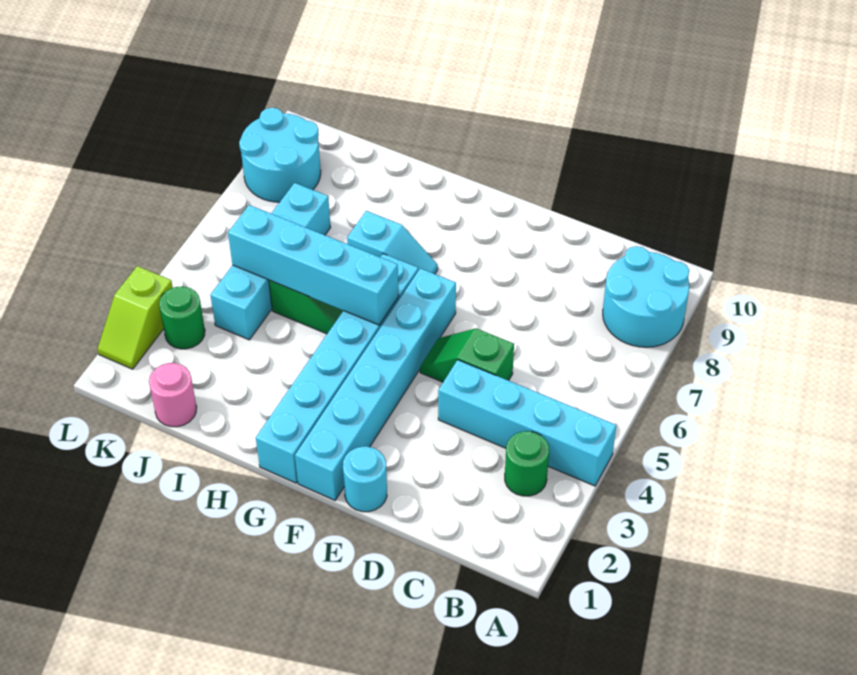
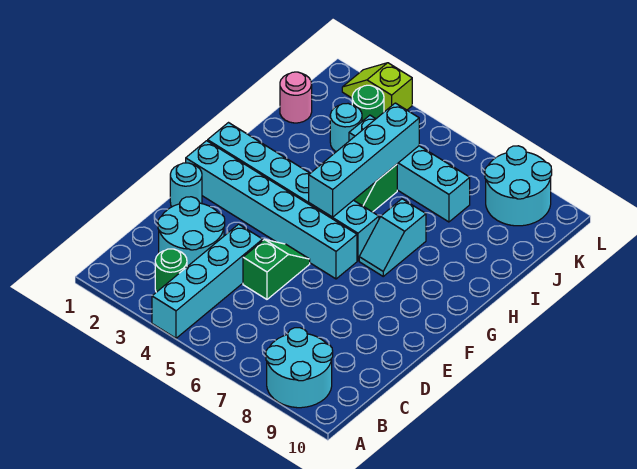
none -> cyan round brick C2:D3 level 1
none -> cyan round brick J3 level 1

